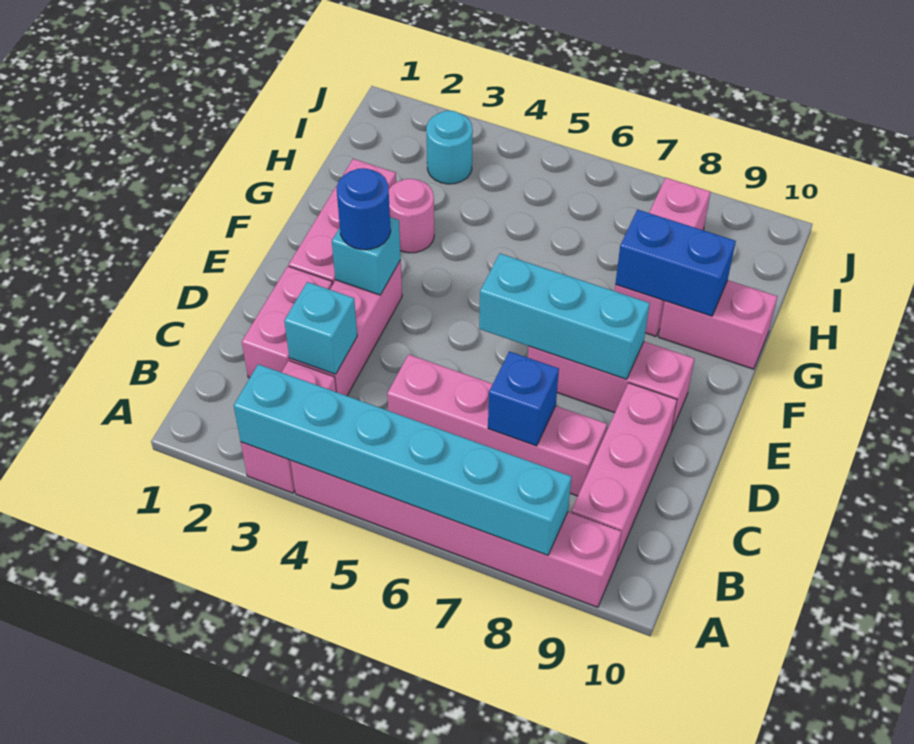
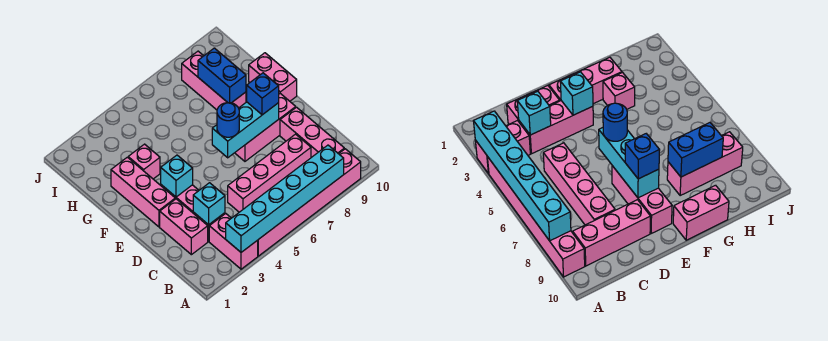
blue brick C7 level 2 -> blue brick E8 level 3
blue round brick E3 level 3 -> blue round brick E6 level 3
pink round brick G3 level 1 -> pink brick G3 level 1
blue brick G8:G9 level 2 -> blue brick G8:H8 level 2
pink brick G9:G10 level 1 -> pink brick F10:G10 level 1
cyan round brick I3 level 1 -> none

